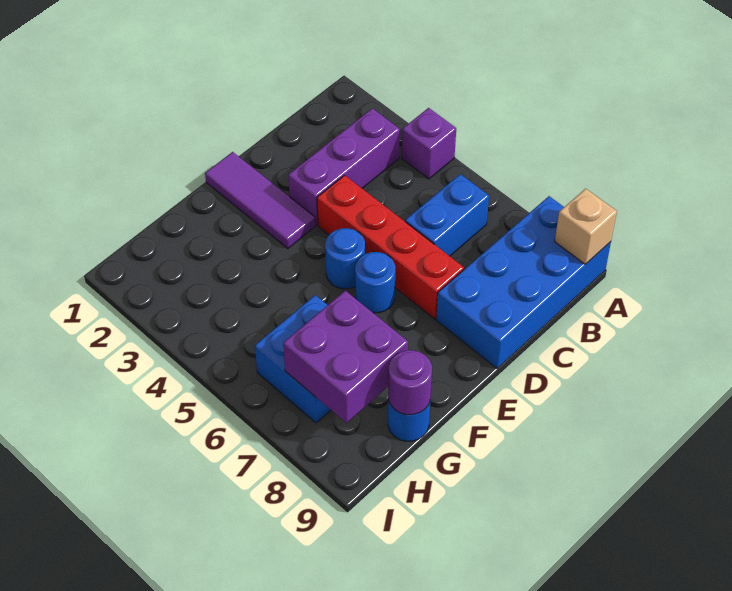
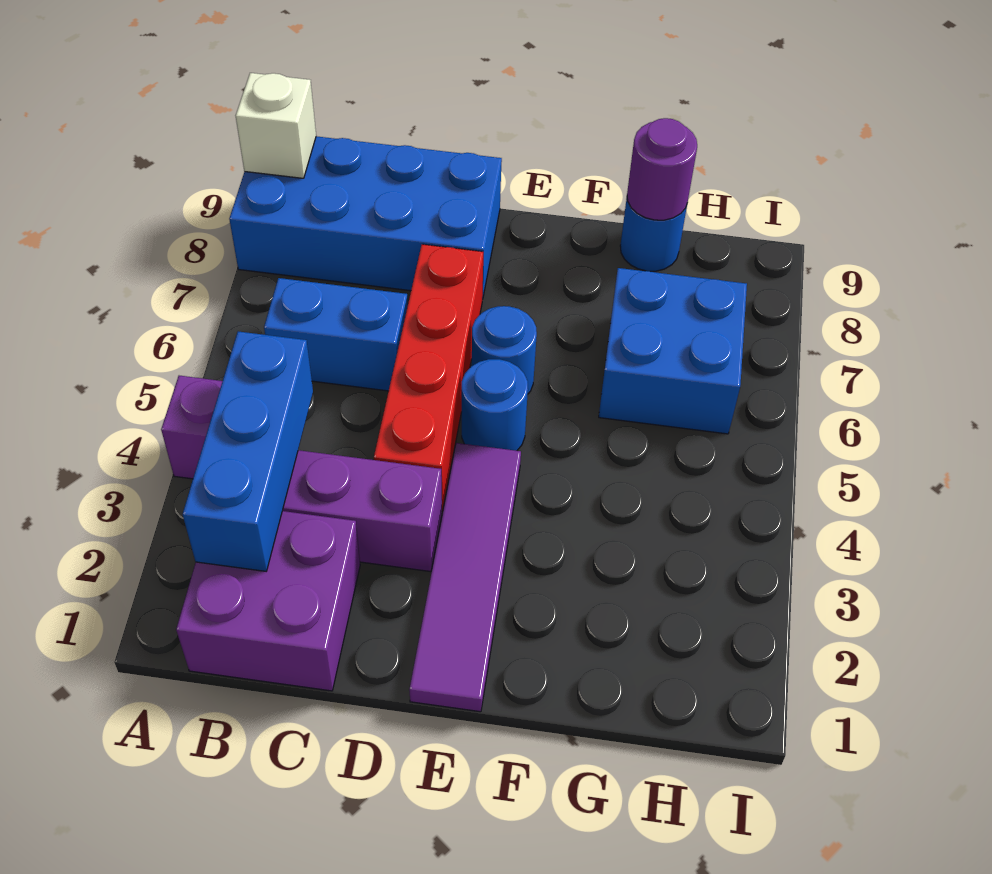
tan brick A9 level 2 -> white brick A9 level 2
none -> blue brick B2:B4 level 2
purple tile E1:E3 level 1 -> purple tile E1:E4 level 1
purple brick G7:H8 level 2 -> purple brick B1:C2 level 1

